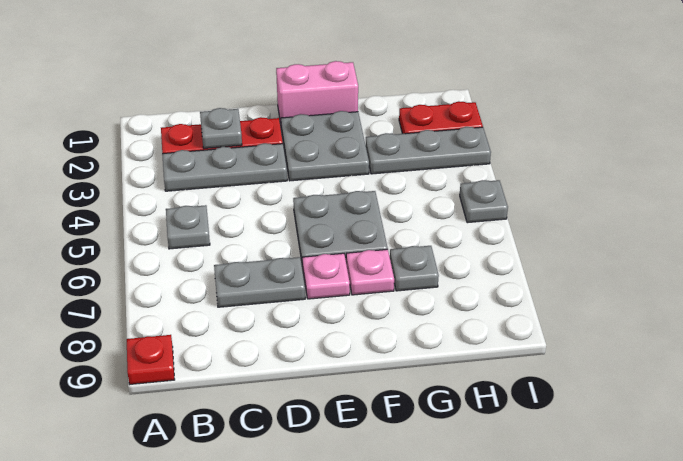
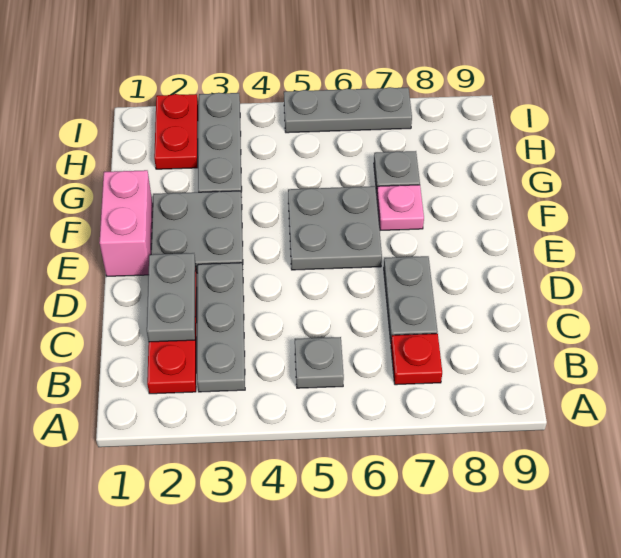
red plate A9 level 1 -> red plate B7 level 1
grey plate C2 level 2 -> grey plate C2:D2 level 2
pink plate E7 level 1 -> none
grey plate I5 level 1 -> grey plate I5:I7 level 1

